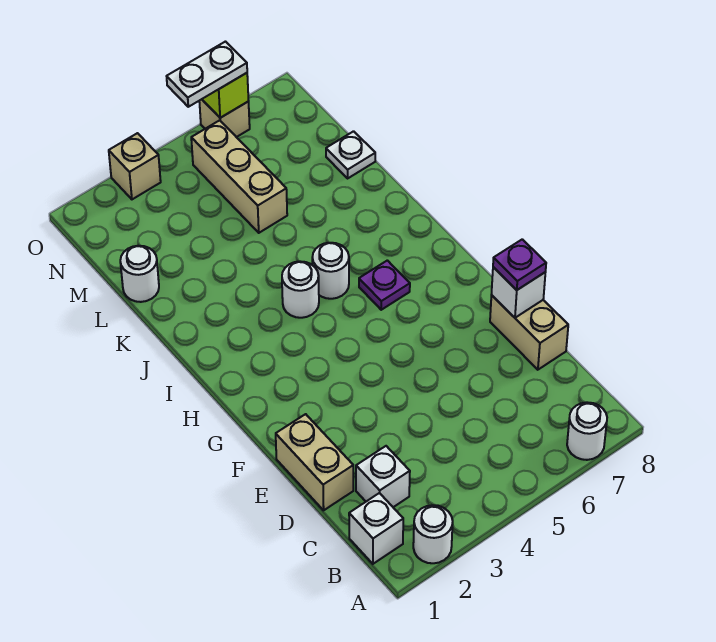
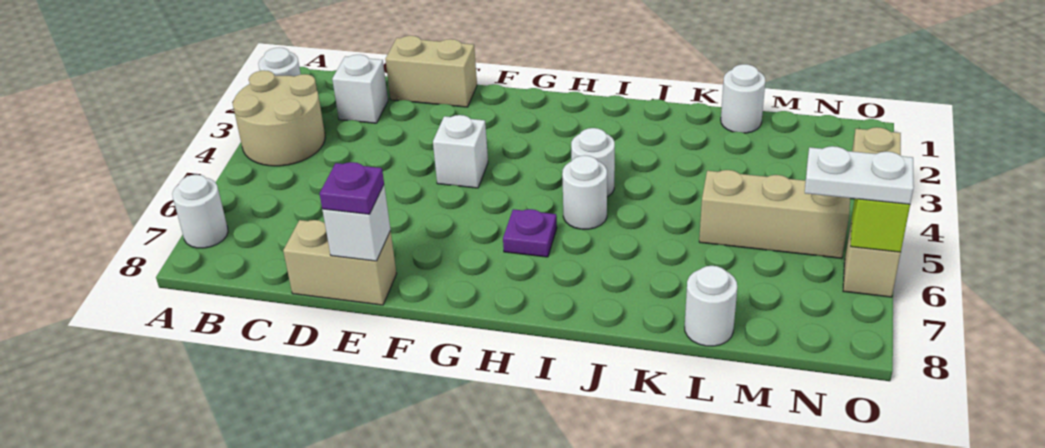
none -> tan round brick A3:B4 level 1
white brick B1 level 1 -> white brick F4 level 1
white plate L8 level 1 -> white round brick L8 level 1
white plate O5:O6 level 3 -> white plate N6:O6 level 3

